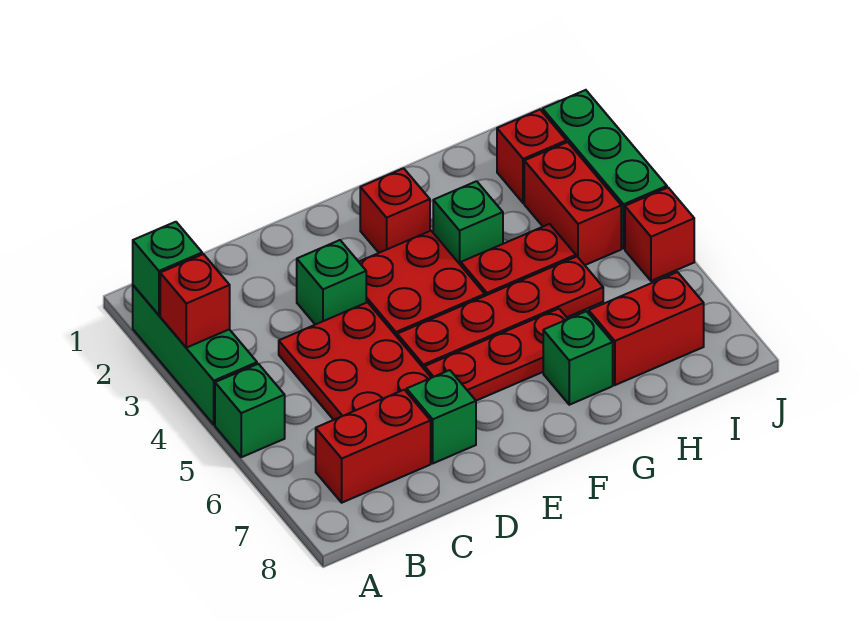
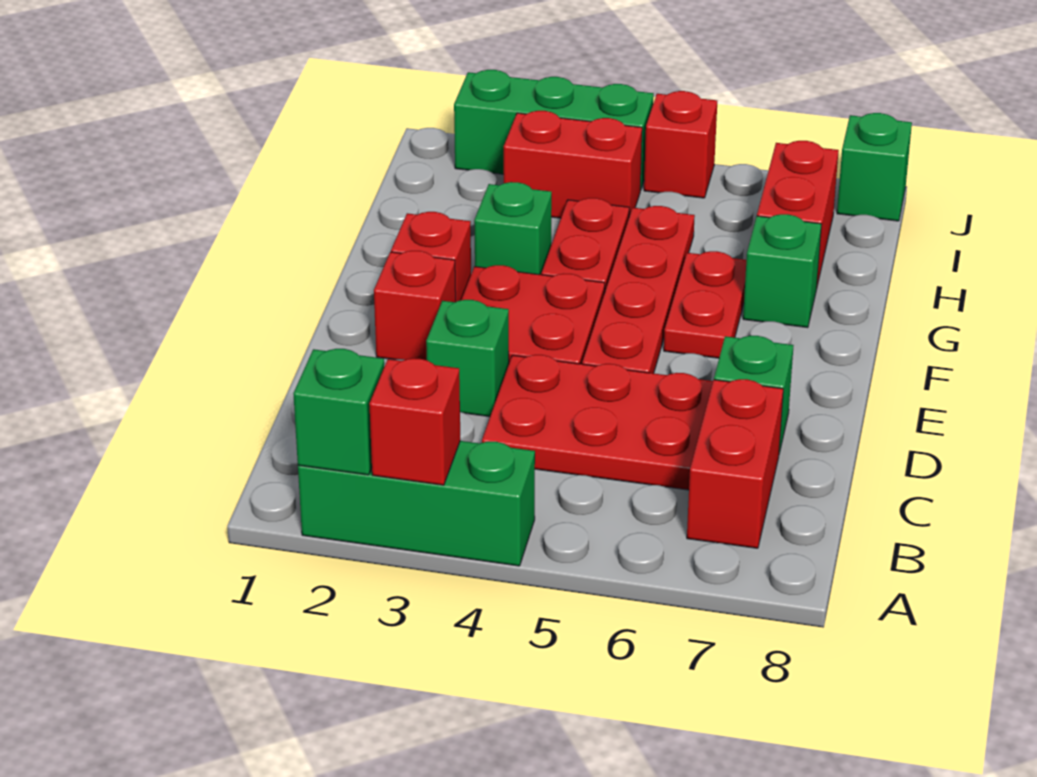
green brick A5 level 1 -> green brick J8 level 1
red plate E6:G6 level 1 -> red plate F6:G6 level 1
red brick I2 level 1 -> red brick E2 level 1

